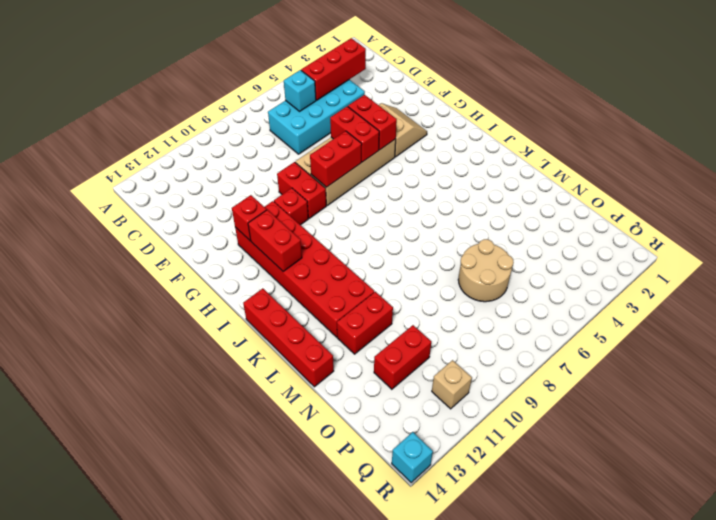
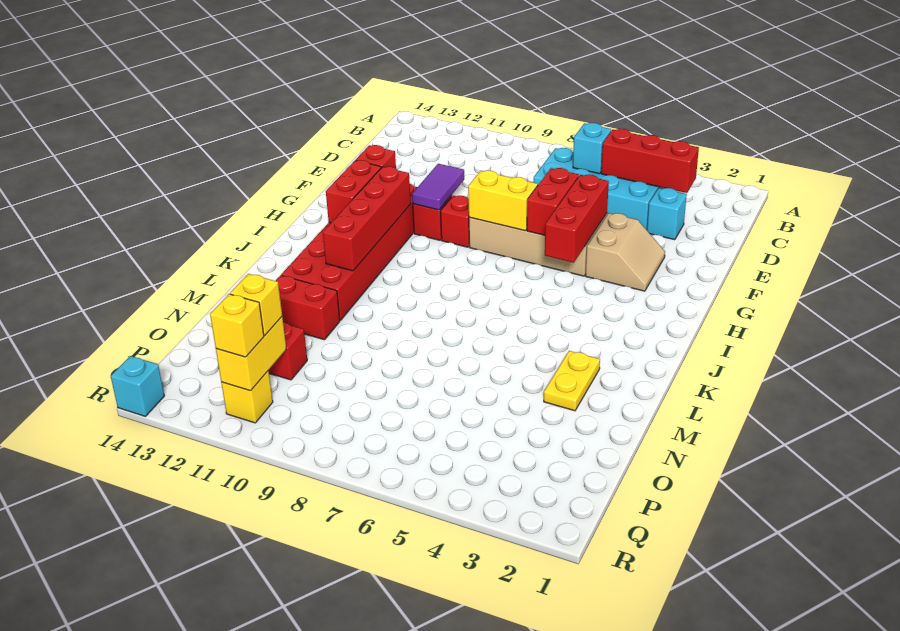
none -> cyan brick D3 level 1
red brick F5:G5 level 2 -> red brick F5:H5 level 2
red brick F9:G9 level 1 -> red brick G9 level 1
none -> purple tile F10:G10 level 2
red brick G7:G8 level 2 -> yellow brick G7:G8 level 2
red brick J14:M14 level 1 -> red brick H11:K11 level 2
none -> yellow plate L3:M3 level 1
tan round brick N6:O7 level 1 -> none
none -> yellow brick P11:Q11 level 2
none -> yellow brick P11 level 3
tan brick Q11 level 1 -> yellow brick Q11 level 1
none -> yellow brick Q11 level 3

